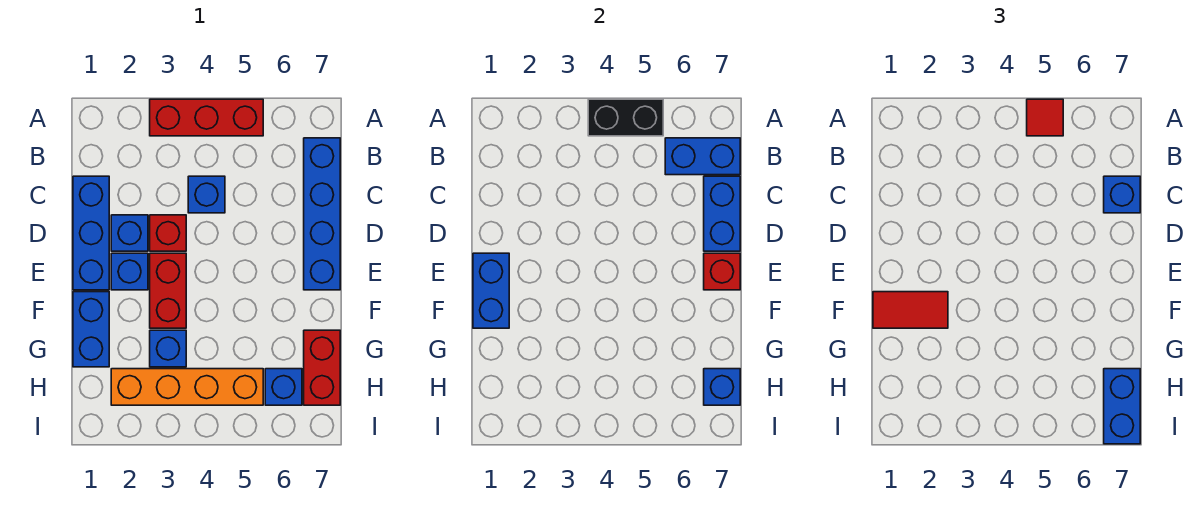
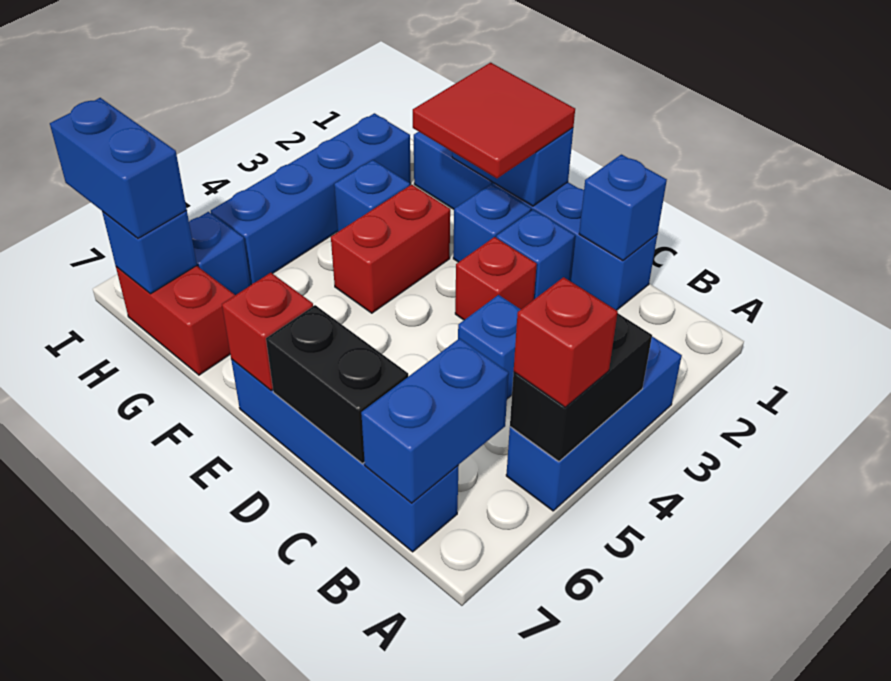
red brick A3:A5 level 1 -> blue brick A3:A5 level 1
red tile A5 level 3 -> red brick A5 level 3
blue brick C7:D7 level 2 -> black brick C7:D7 level 2
blue brick C7 level 3 -> blue brick C1 level 2
red brick E3:F3 level 1 -> red brick F3:F4 level 1
red tile F1:F2 level 3 -> red tile E1:F2 level 3
orange brick H2:H5 level 1 -> blue brick H2:H5 level 1

